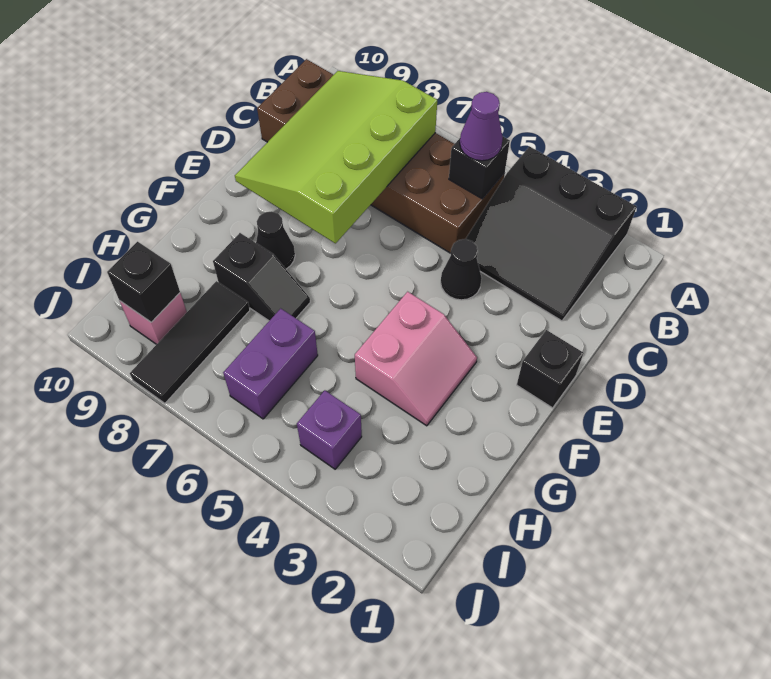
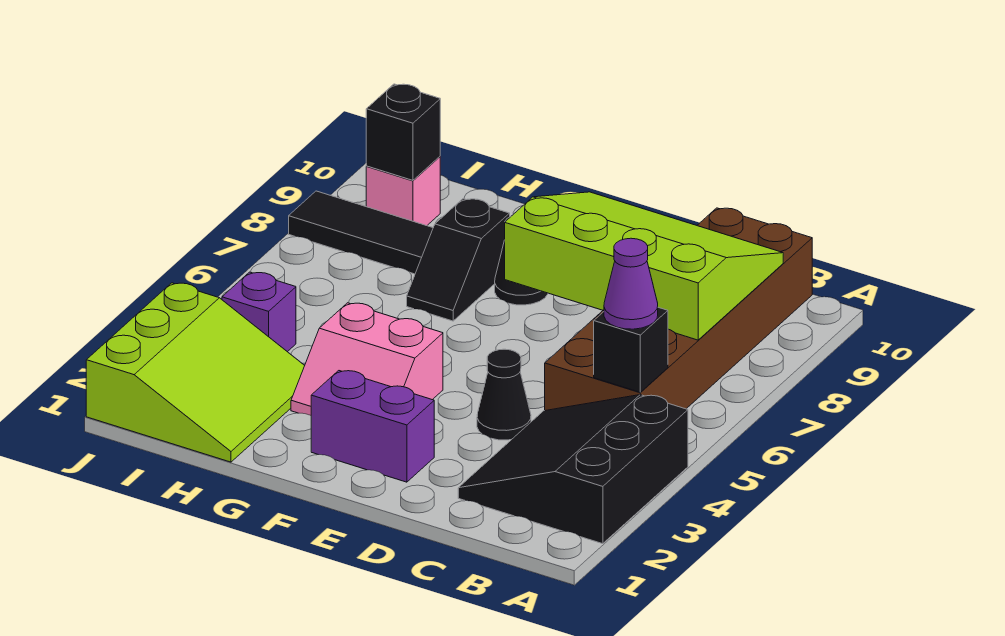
black brick E1 level 1 -> none
none -> lime slope H1:J3 level 1 top J
purple brick H6:I6 level 1 -> purple brick E2:F2 level 1

